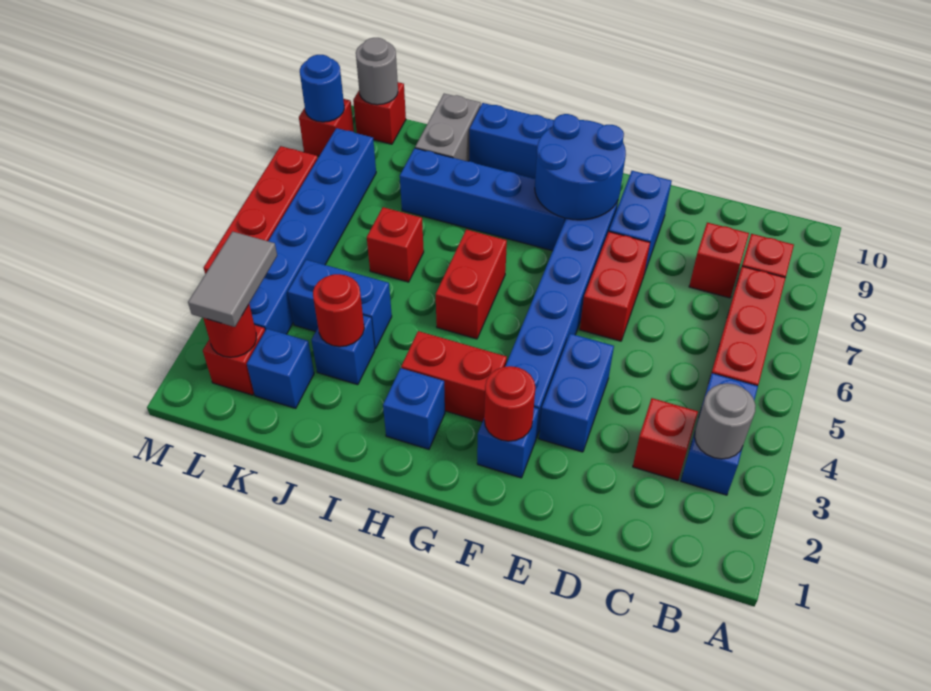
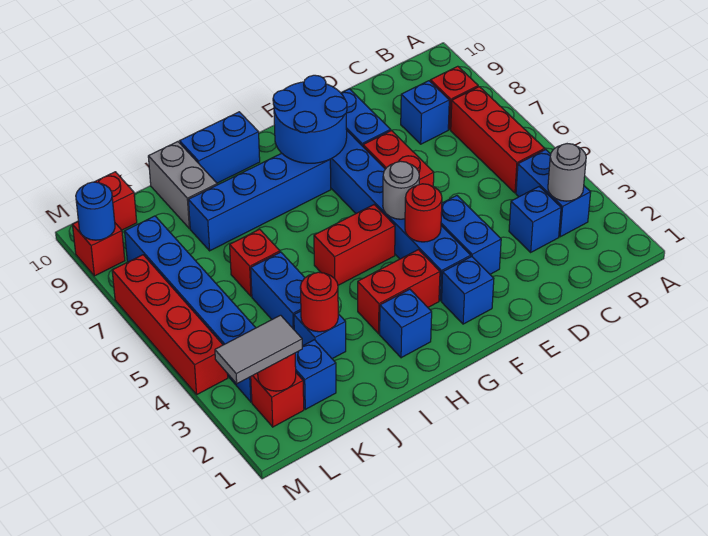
red brick C3 level 1 -> blue brick C3 level 1
red brick C8 level 1 -> blue brick C8 level 1
red round brick F2 level 2 -> red round brick F4 level 2
red brick H5:H6 level 1 -> red brick G5:H5 level 1
blue brick J4:K4 level 1 -> blue brick J4:J5 level 1
grey tile L2:L3 level 3 -> grey tile L2:M2 level 3
grey round brick L10 level 2 -> grey round brick F5 level 2

